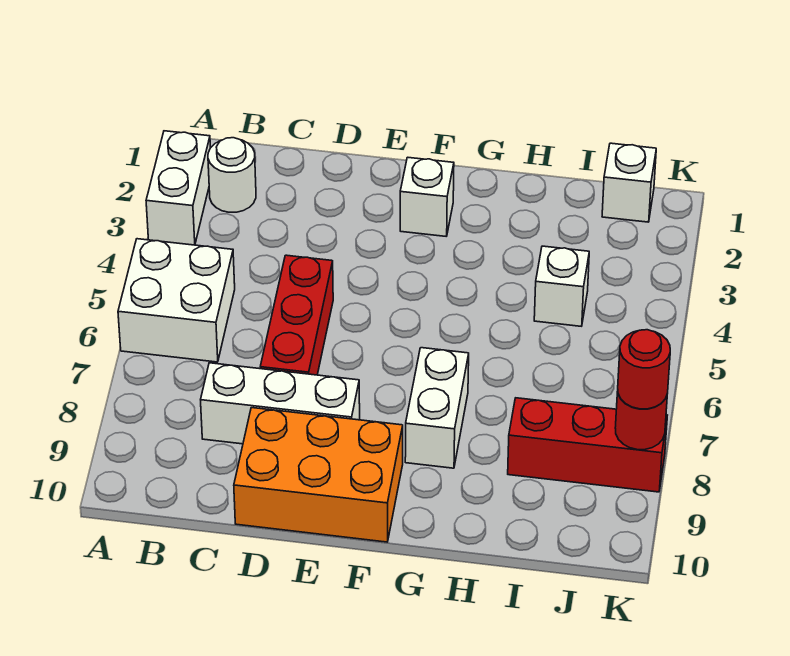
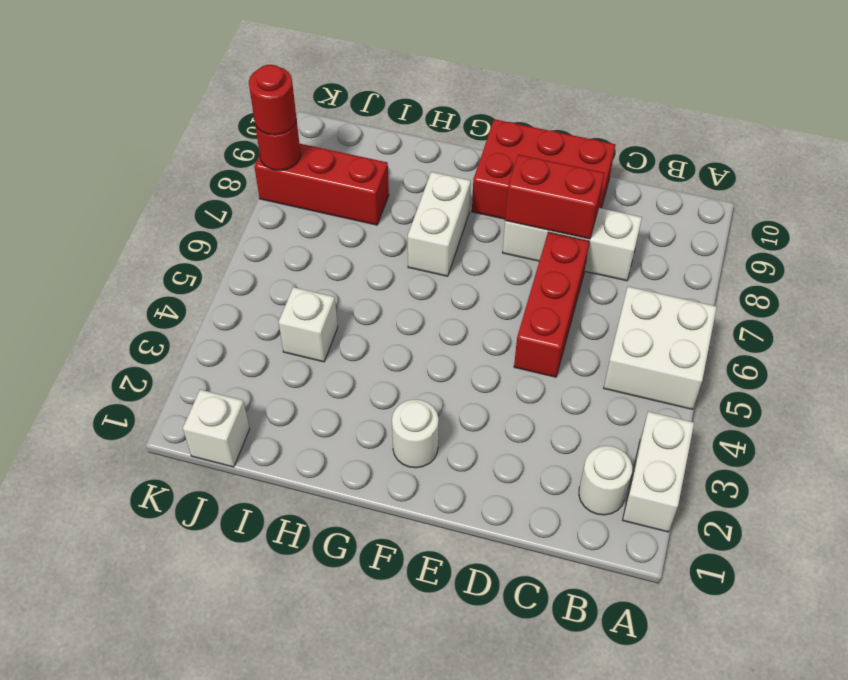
none -> red brick D8:E8 level 2
orange brick D9:F10 level 1 -> red brick D9:F10 level 1
white brick F2 level 1 -> white round brick F2 level 1

